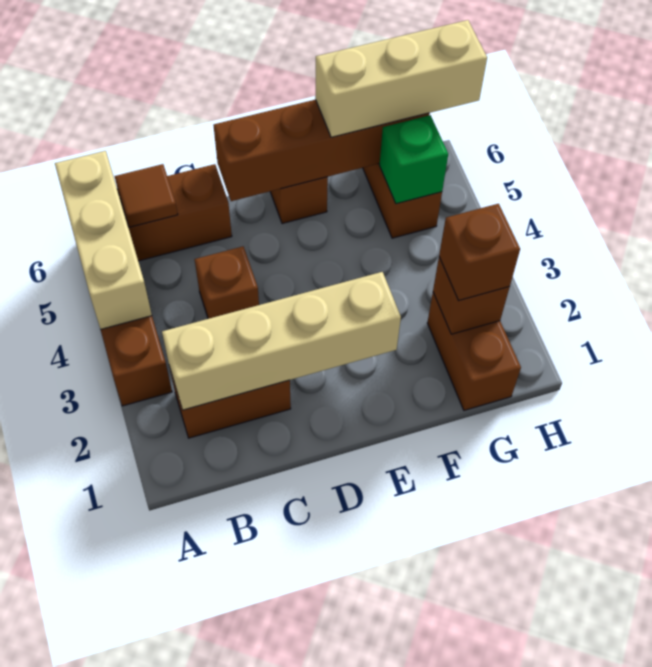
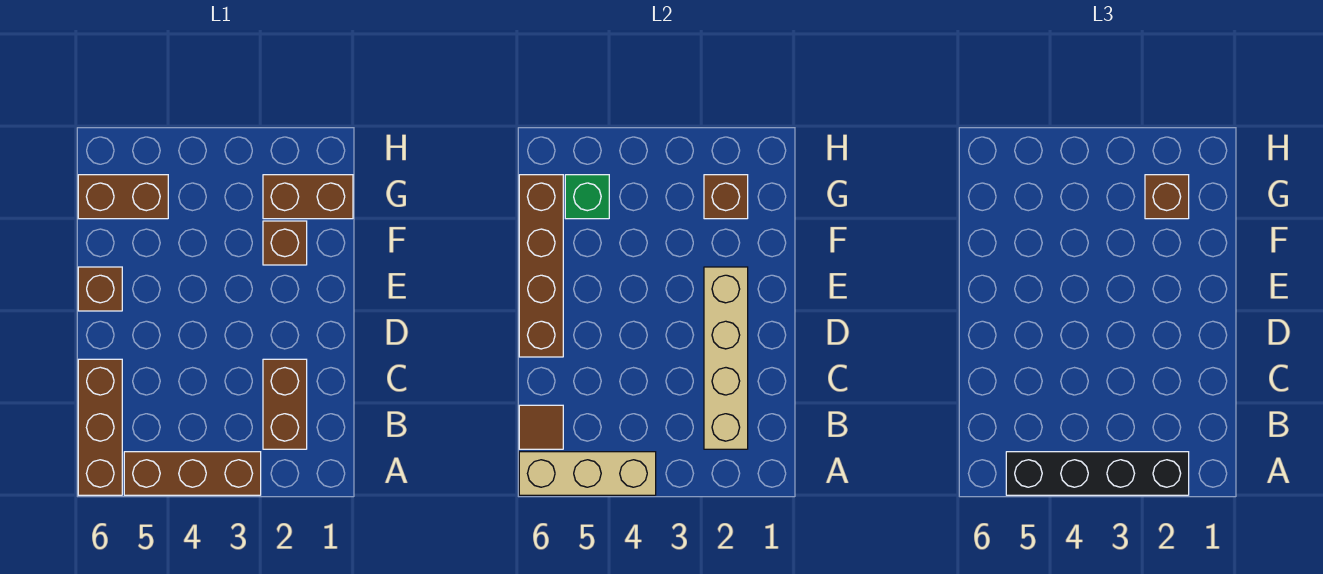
none -> black brick A2:A5 level 3
brown brick C4 level 1 -> brown brick F2 level 1
tan brick F6:H6 level 3 -> none

